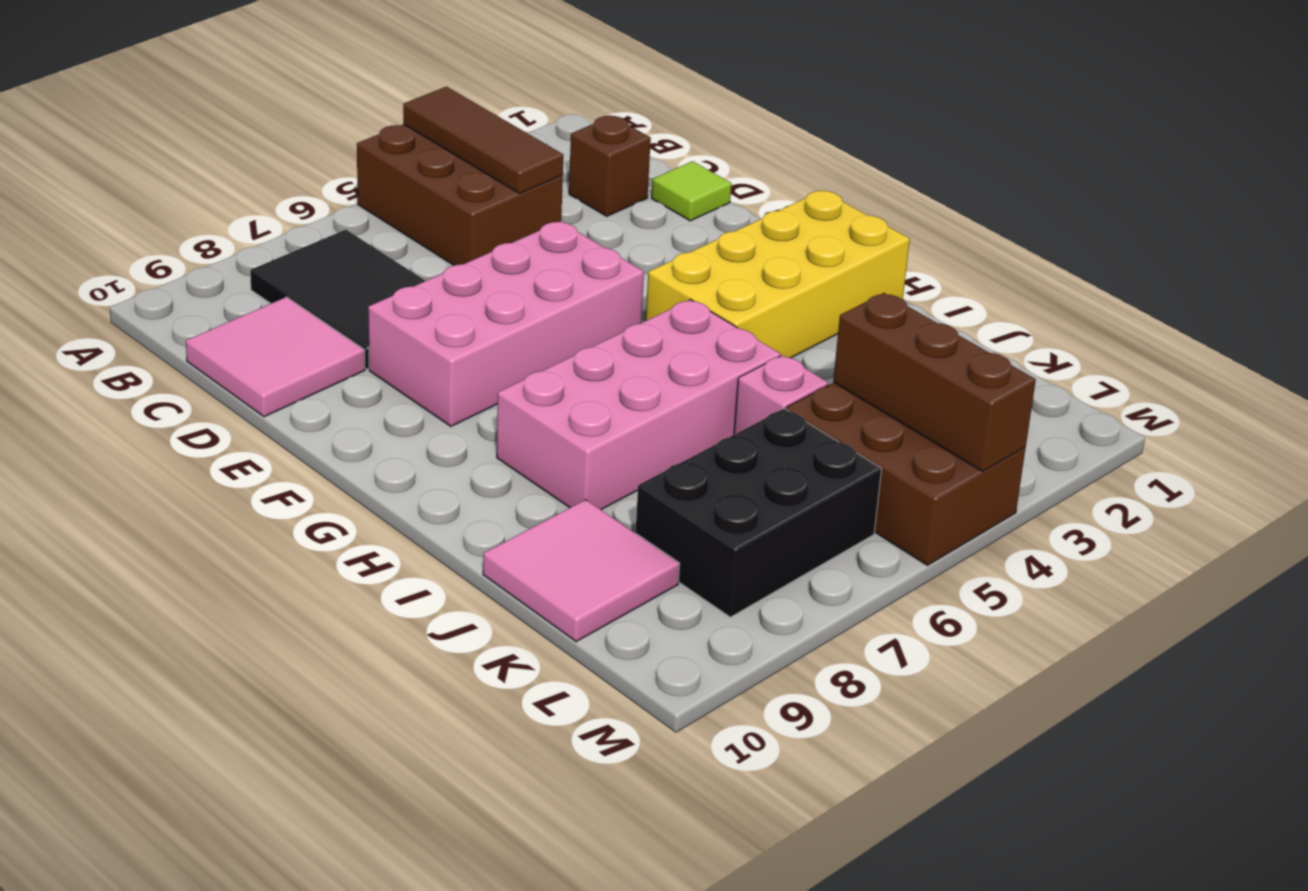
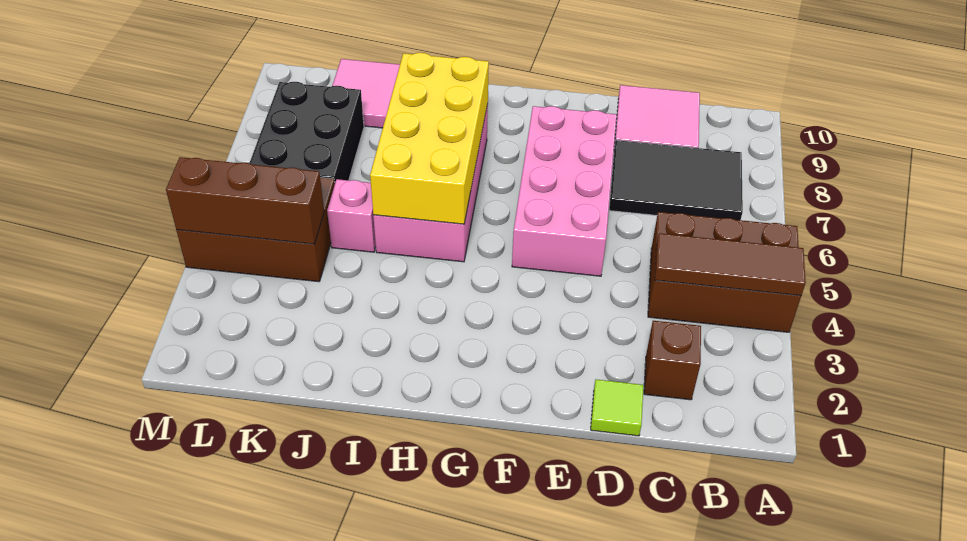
yellow brick G1:H4 level 1 -> yellow brick H5:I8 level 2

